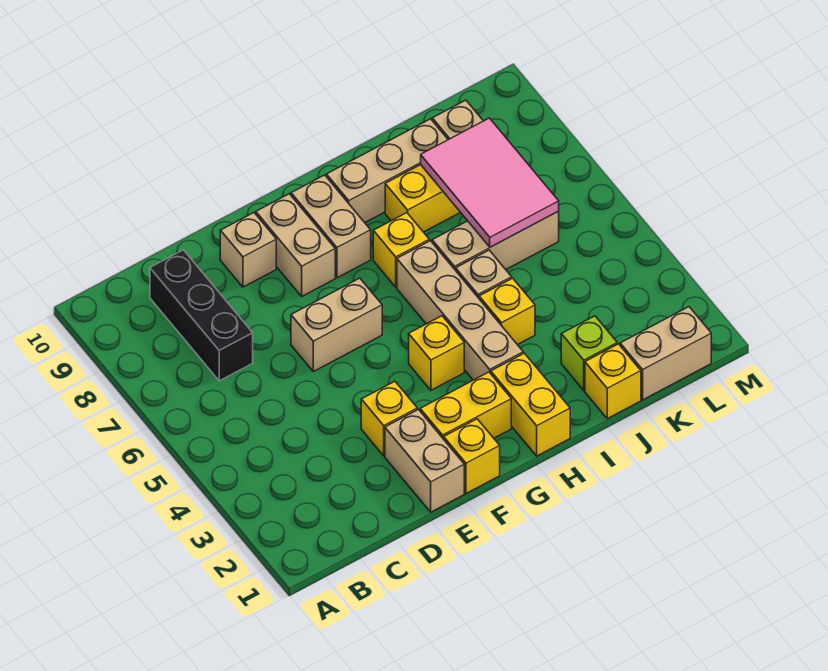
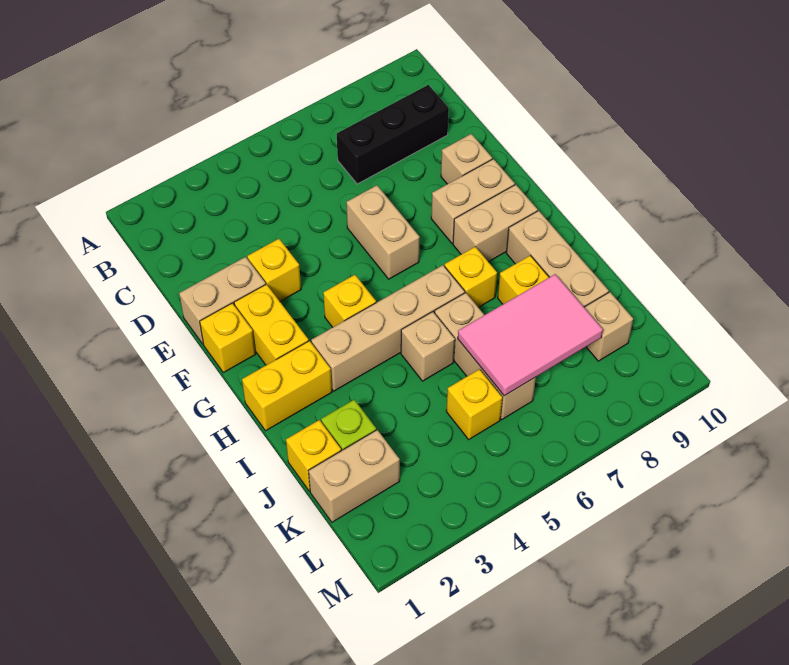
yellow brick I4 level 1 -> yellow brick K5 level 1
tan brick K1:L1 level 1 -> tan brick K1:K2 level 1

